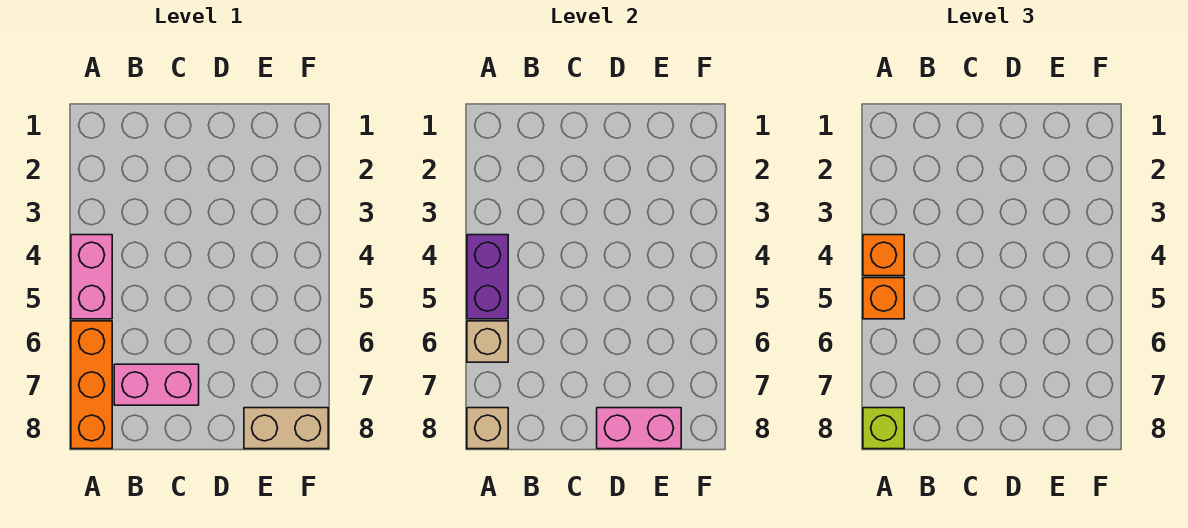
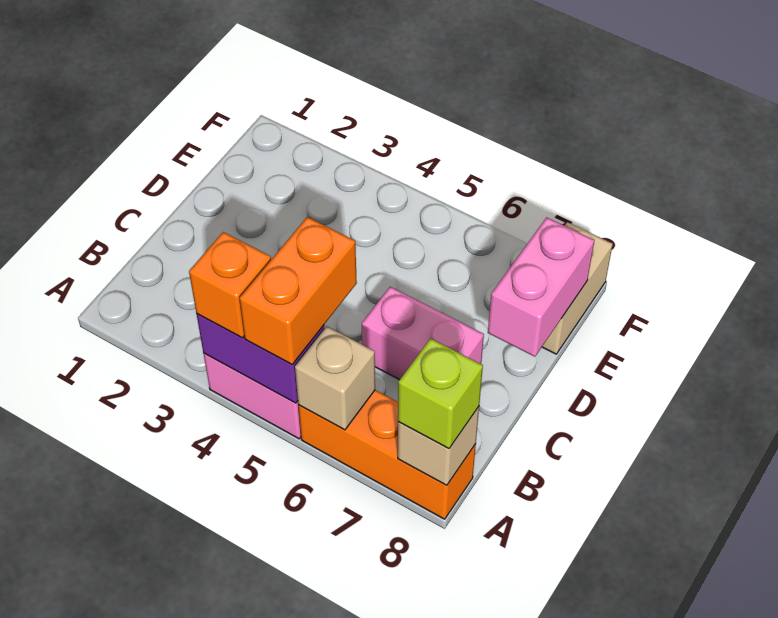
orange brick A5 level 3 -> orange brick A5:B5 level 3
pink brick B7:C7 level 1 -> pink brick C6:C7 level 1

